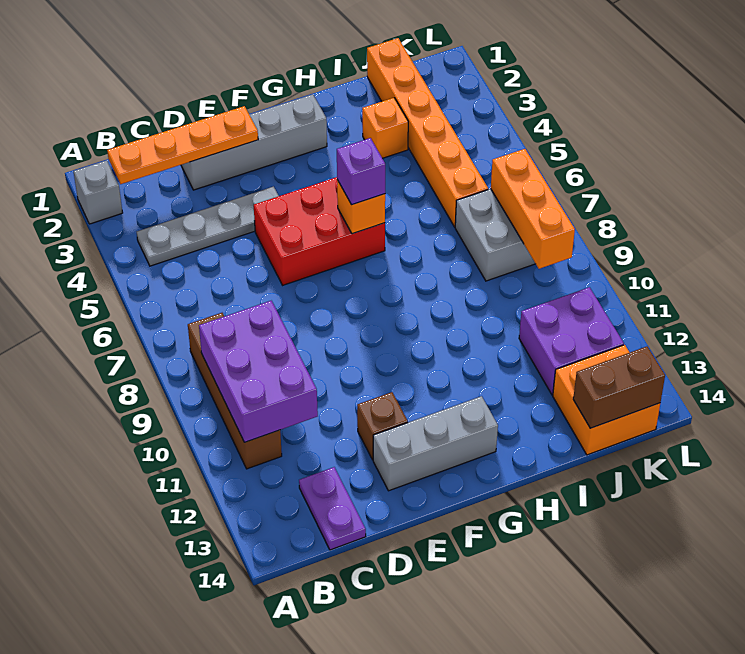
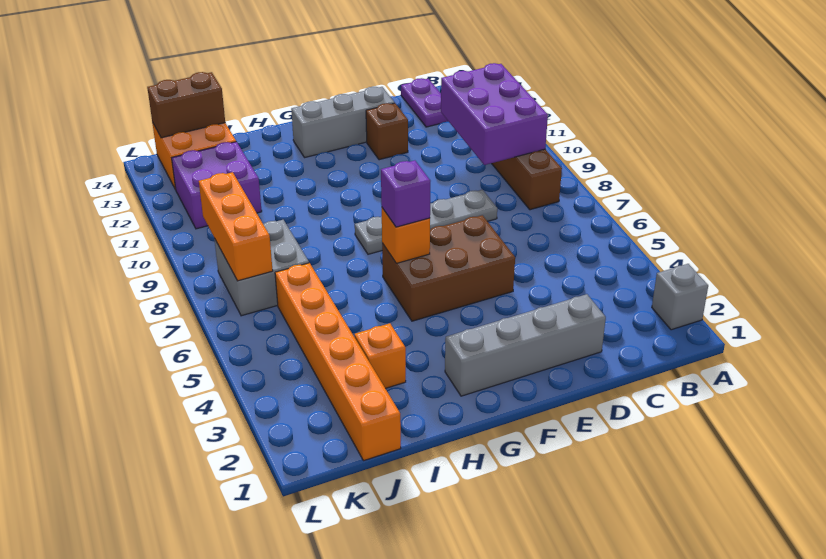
orange plate B2:E2 level 2 -> none
grey plate B4:E4 level 1 -> grey plate D8:G8 level 1
red brick E5:G6 level 1 -> brown brick E5:G6 level 1

